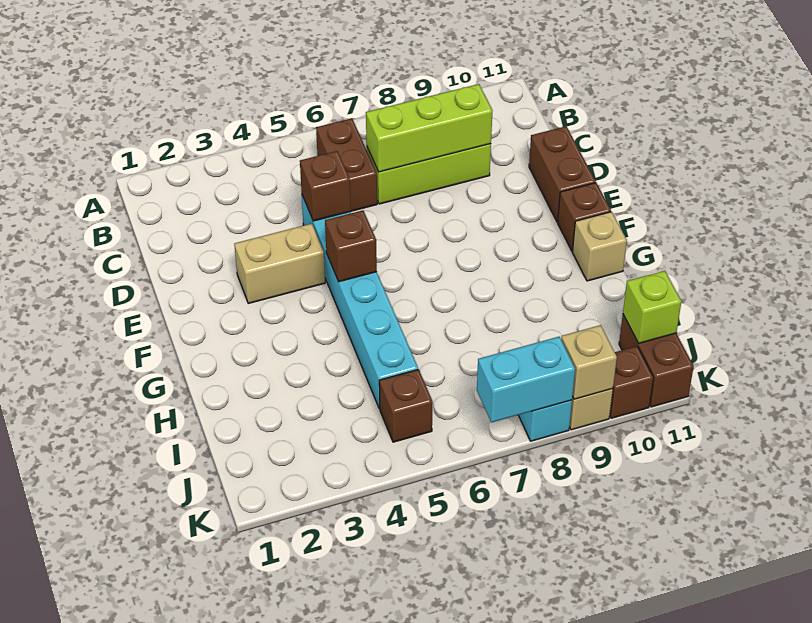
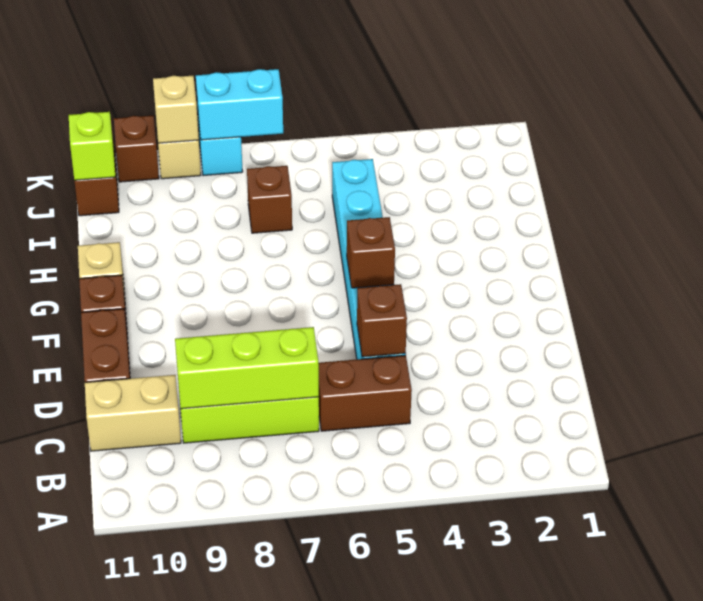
brown brick B6:C6 level 1 -> brown brick C5:C6 level 1
tan brick E3:E4 level 1 -> tan brick C10:C11 level 1
brown brick J5 level 1 -> brown brick I7 level 1

